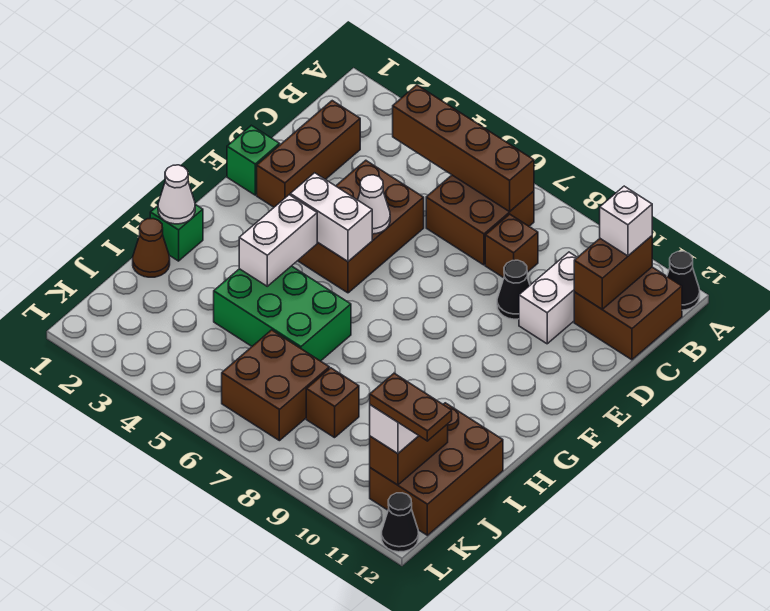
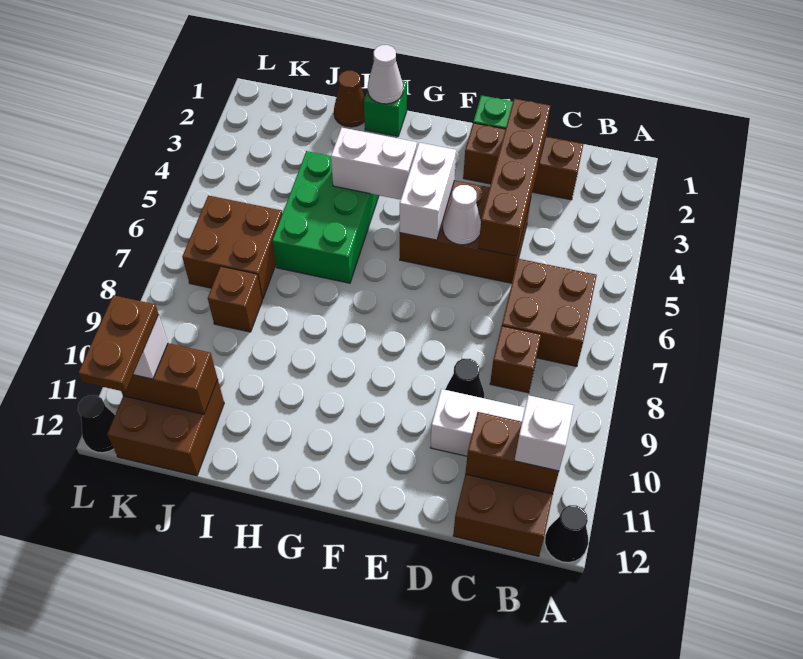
brown brick B4:B7 level 2 -> brown brick D2:D5 level 2
brown brick I11:K12 level 1 -> brown brick J11:K12 level 1

